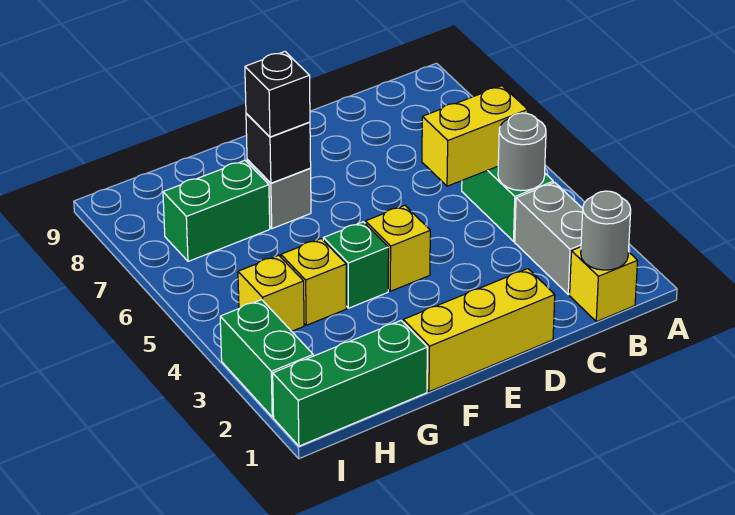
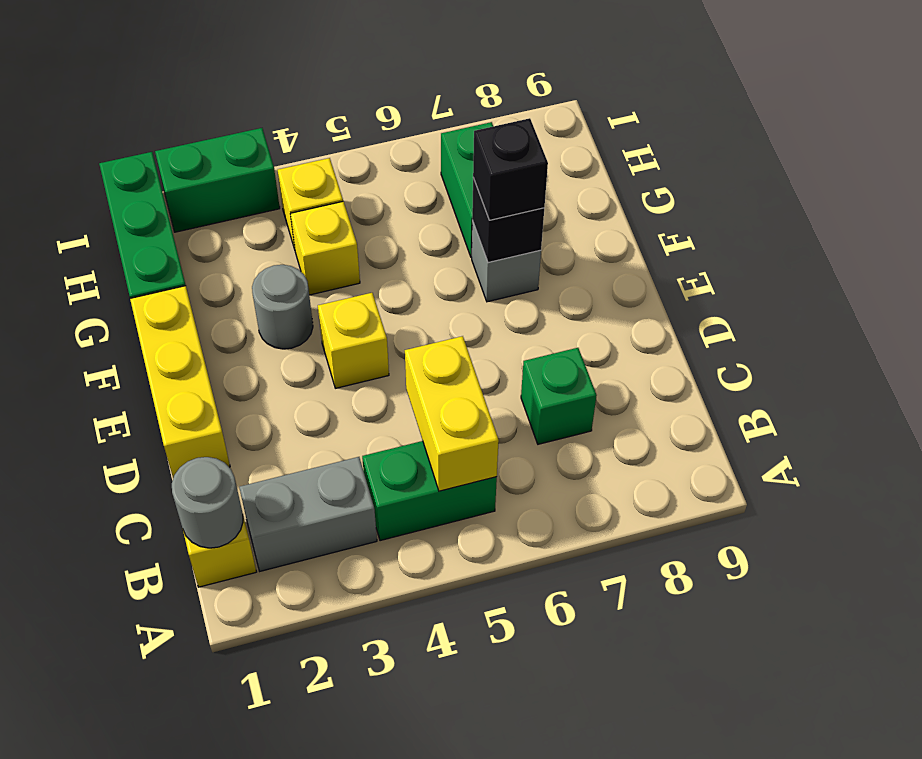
grey round brick B4 level 2 -> grey round brick F3 level 1
green brick F4 level 1 -> green brick C7 level 1

